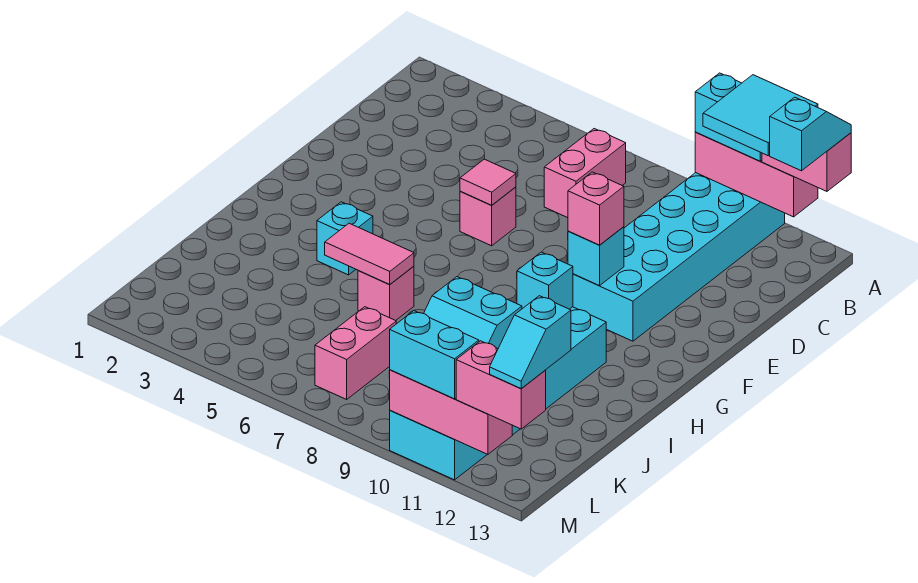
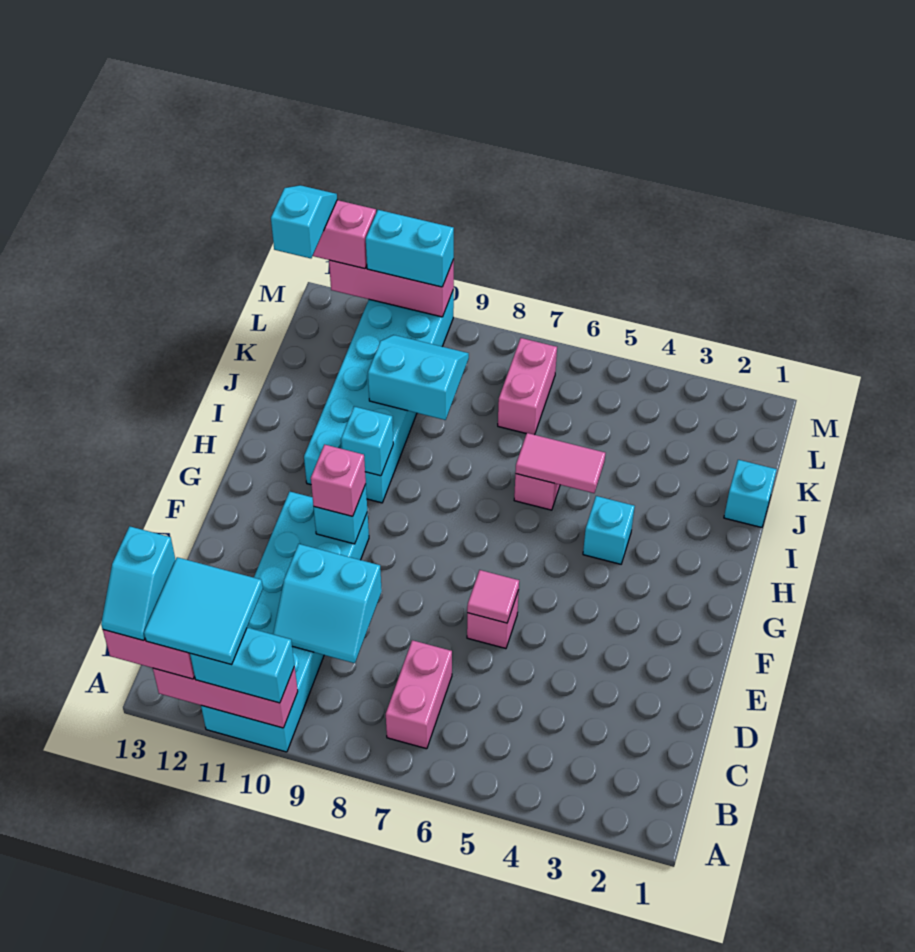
none -> cyan slope C9:D10 level 2 top D
none -> cyan brick J1 level 1

